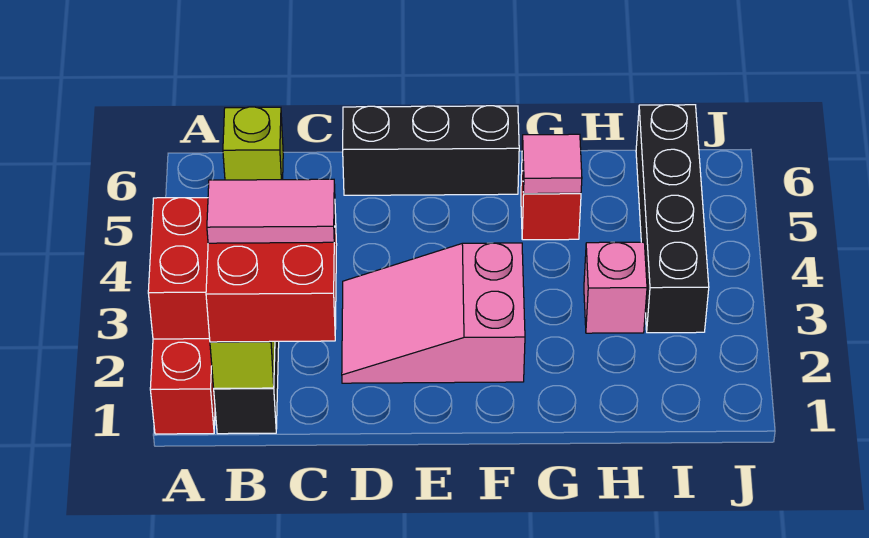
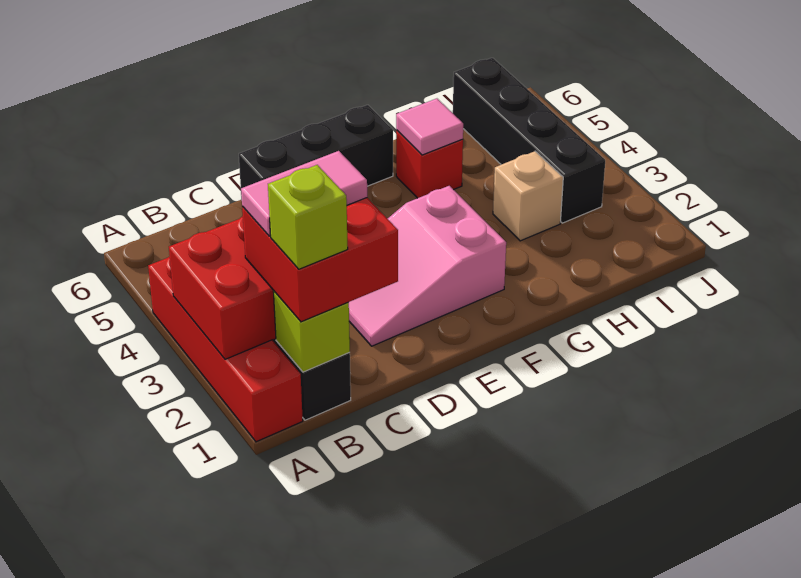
lime brick B6 level 1 -> lime brick B1 level 4
pink brick H3 level 1 -> tan brick H3 level 1

